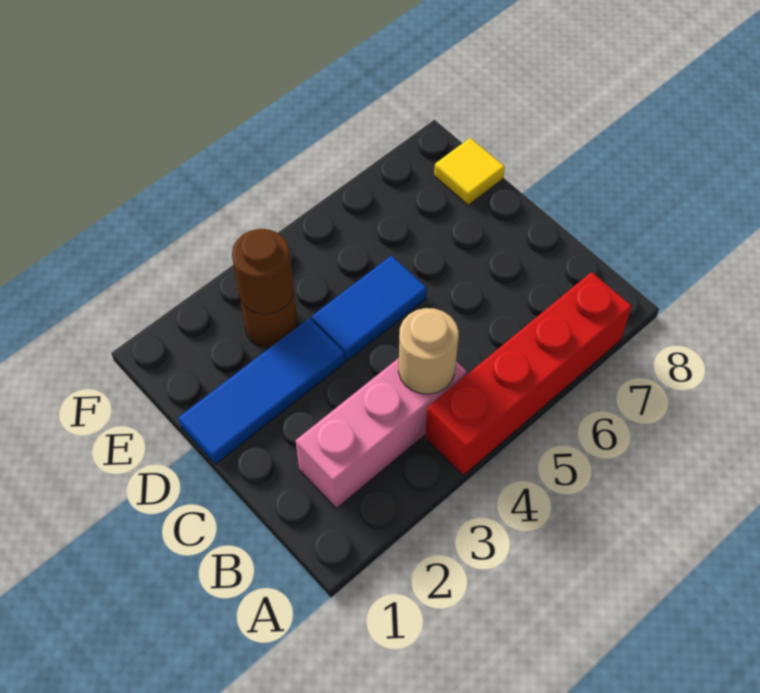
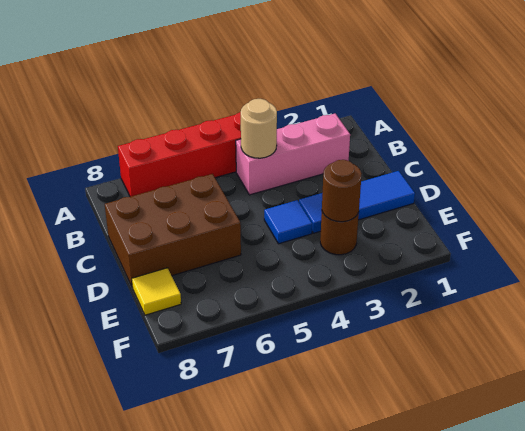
none -> brown brick C6:D8 level 1
blue tile D4:D5 level 1 -> blue tile D4 level 1

